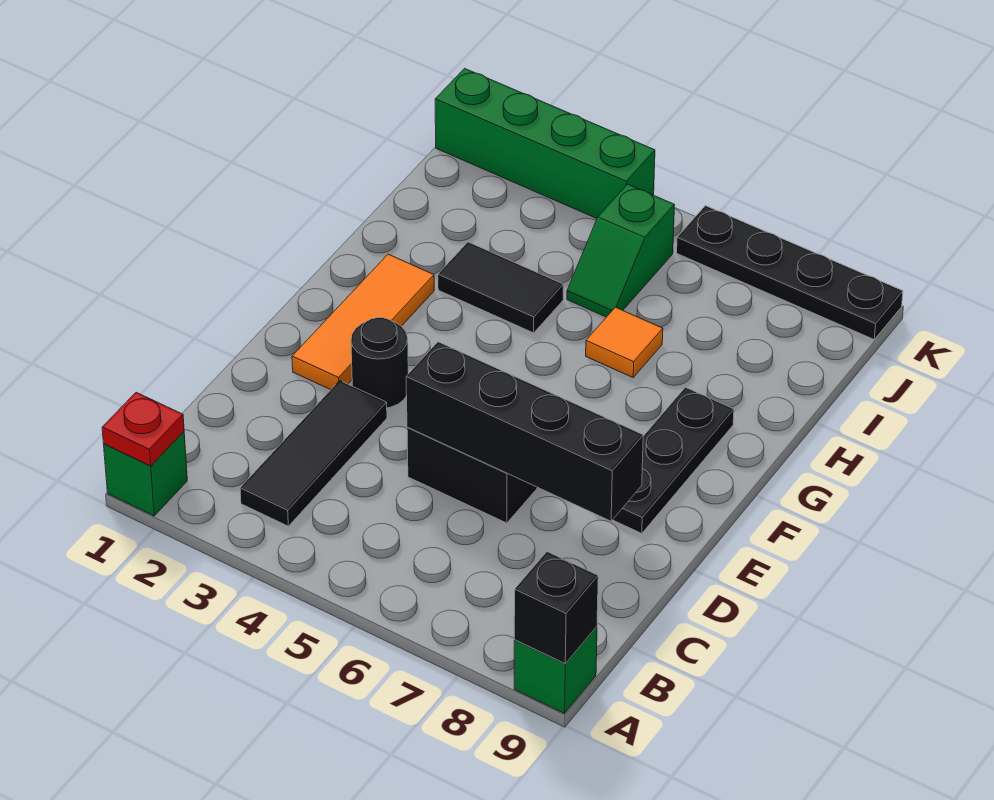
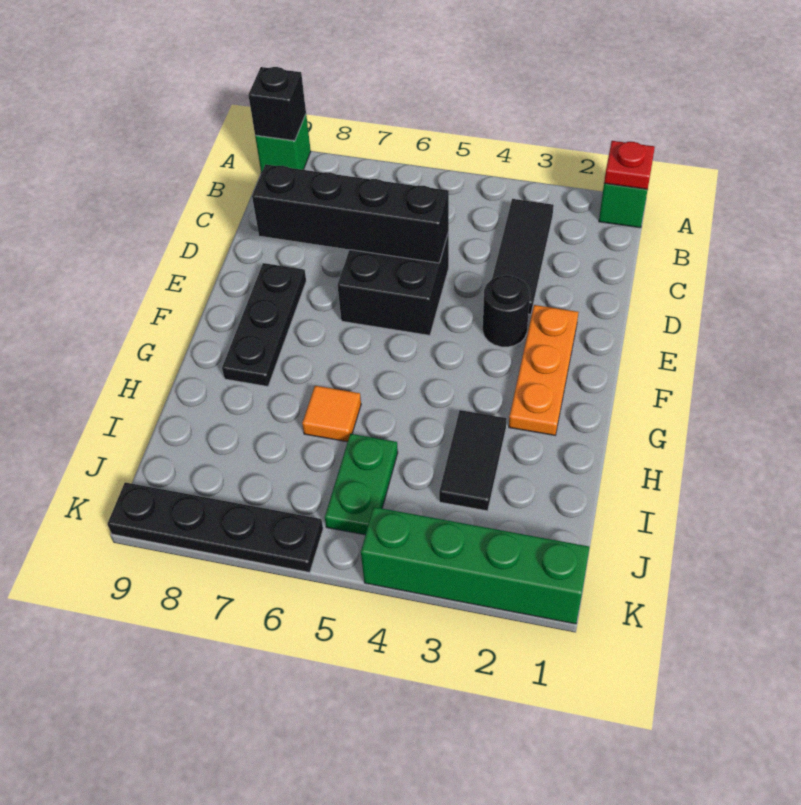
orange tile E2:G2 level 1 -> orange plate E2:G2 level 1
black tile H3:H4 level 1 -> black tile H3:I3 level 1
green slope I5:J5 level 1 top J -> green plate I5:J5 level 1

